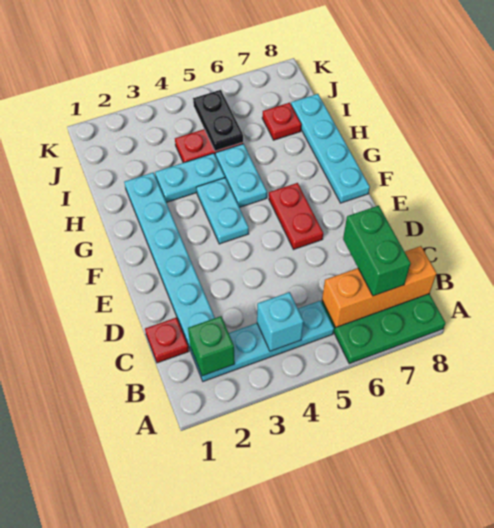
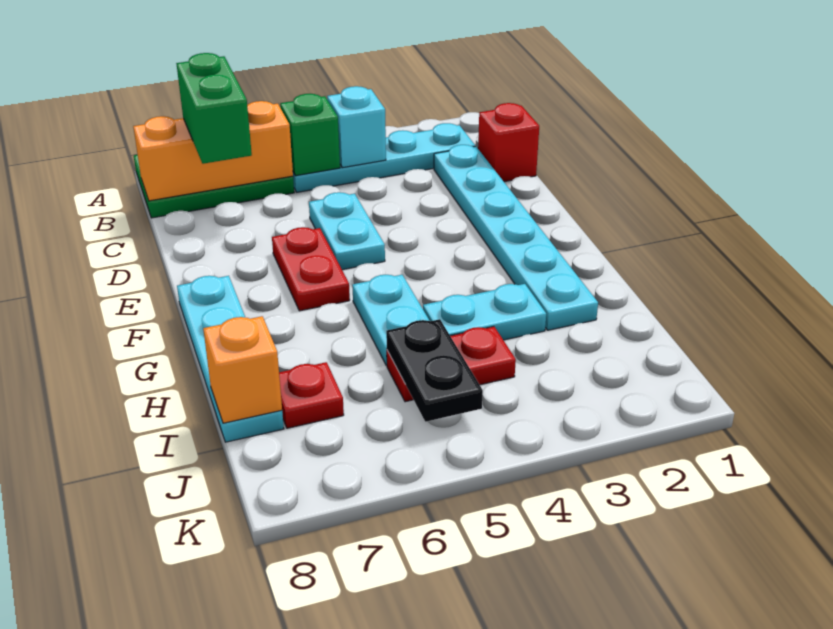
green brick B2 level 2 -> green brick B5 level 2
red plate C1 level 1 -> red brick C1 level 1
cyan plate F4:G4 level 1 -> cyan plate D5:E5 level 1
none -> orange brick I8 level 2

